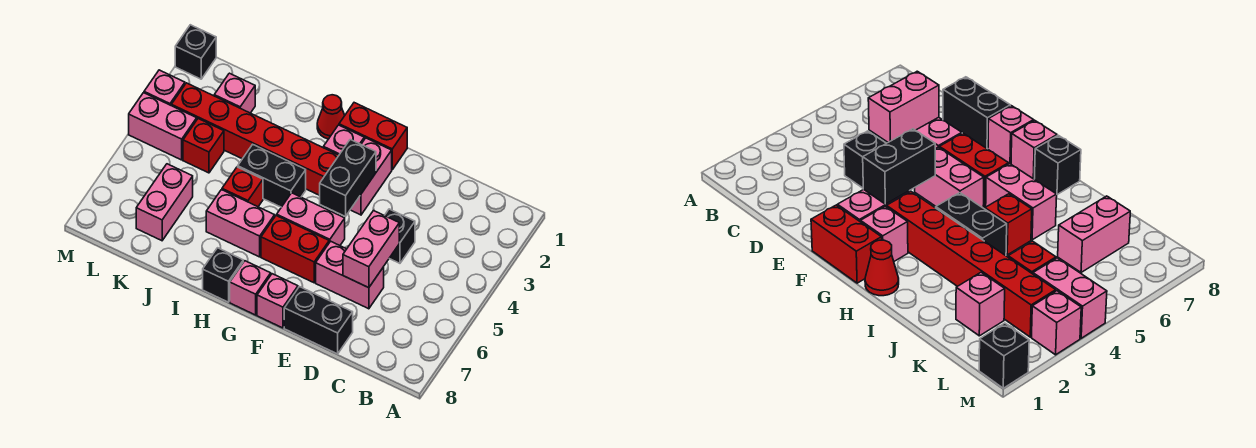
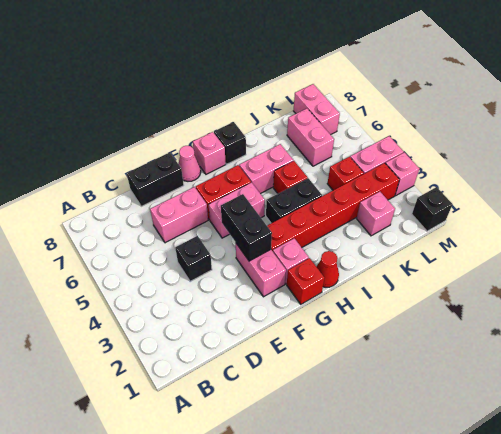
pink brick D5:D6 level 2 -> pink brick L7:L8 level 1
red brick F1:G1 level 1 -> red brick G1 level 1
pink brick F8 level 1 -> pink cone F8 level 1

